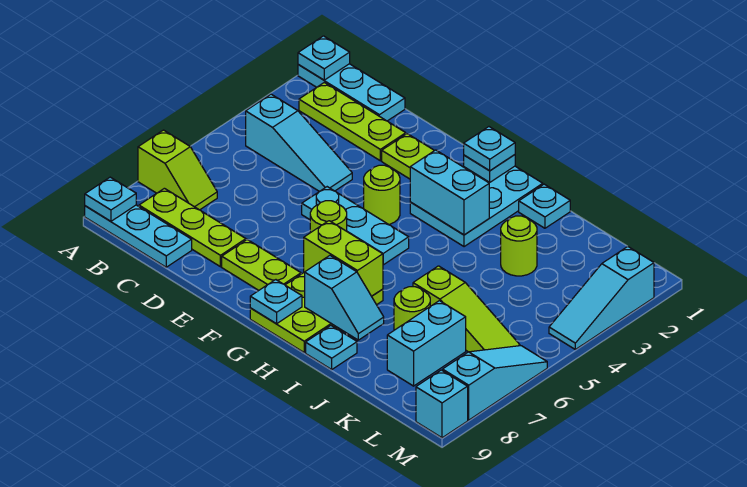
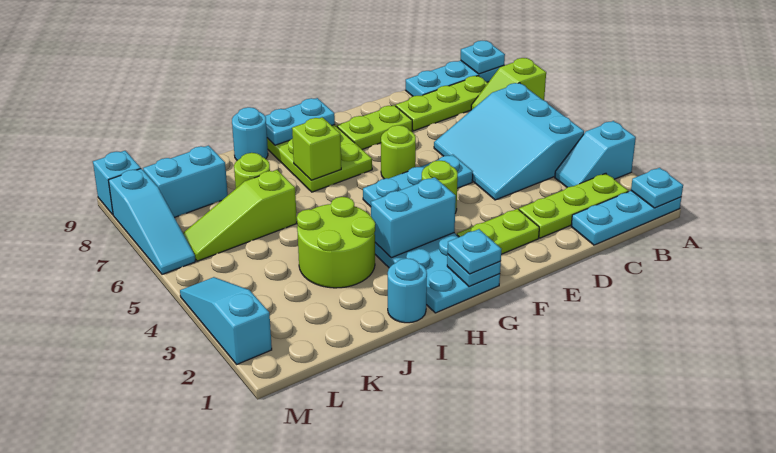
cyan slope B4:D4 level 1 top B -> cyan slope B4:D6 level 1 top B
lime brick G7:H7 level 2 -> lime brick H7 level 2
cyan plate G9 level 2 -> cyan plate G9:H9 level 2
cyan slope H8:I8 level 2 top H -> cyan slope A3:B3 level 1 top A
cyan plate I1 level 1 -> cyan round brick I1 level 1
cyan plate I9 level 1 -> cyan round brick I9 level 1
lime round brick J3 level 1 -> lime round brick I3:J4 level 1
cyan brick K7:K8 level 1 -> cyan brick K8:L8 level 1

